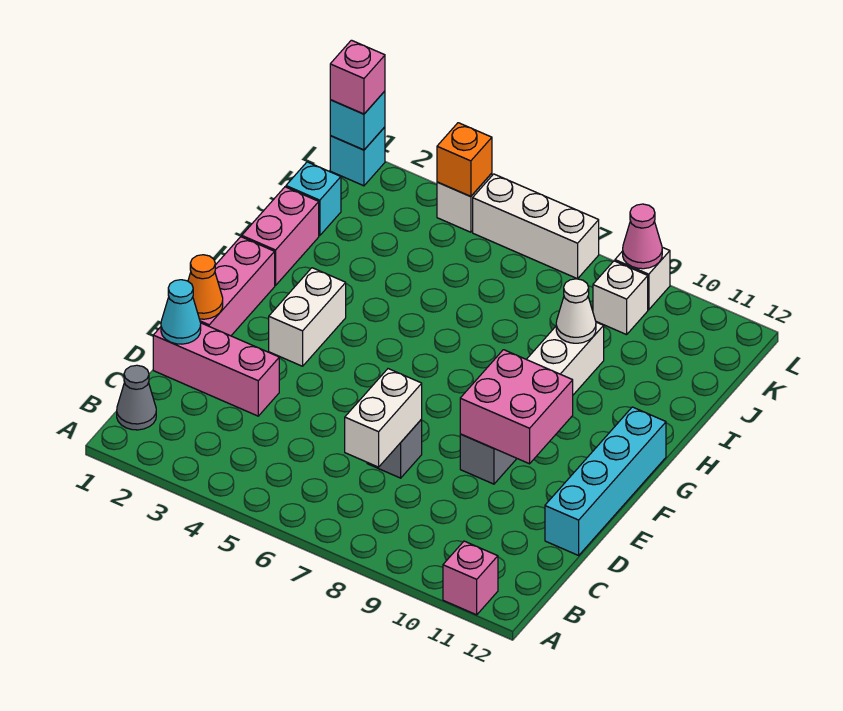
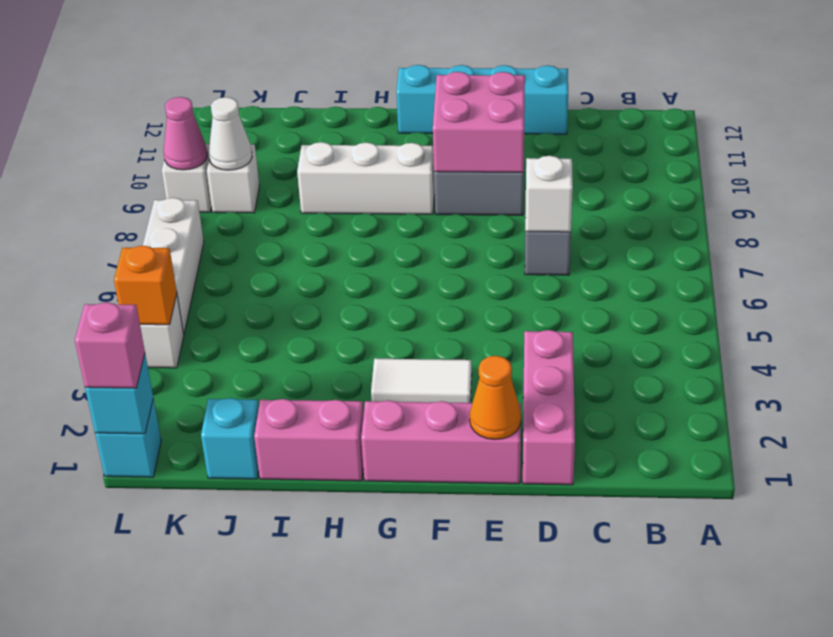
pink brick A11 level 1 -> none
grey cone B1 level 1 -> none
white brick C7:D7 level 2 -> white brick D7 level 2
cyan cone D1 level 2 -> none
white brick F3:G3 level 1 -> white tile F3:G3 level 1
white cone I9 level 2 -> white cone K9 level 2

